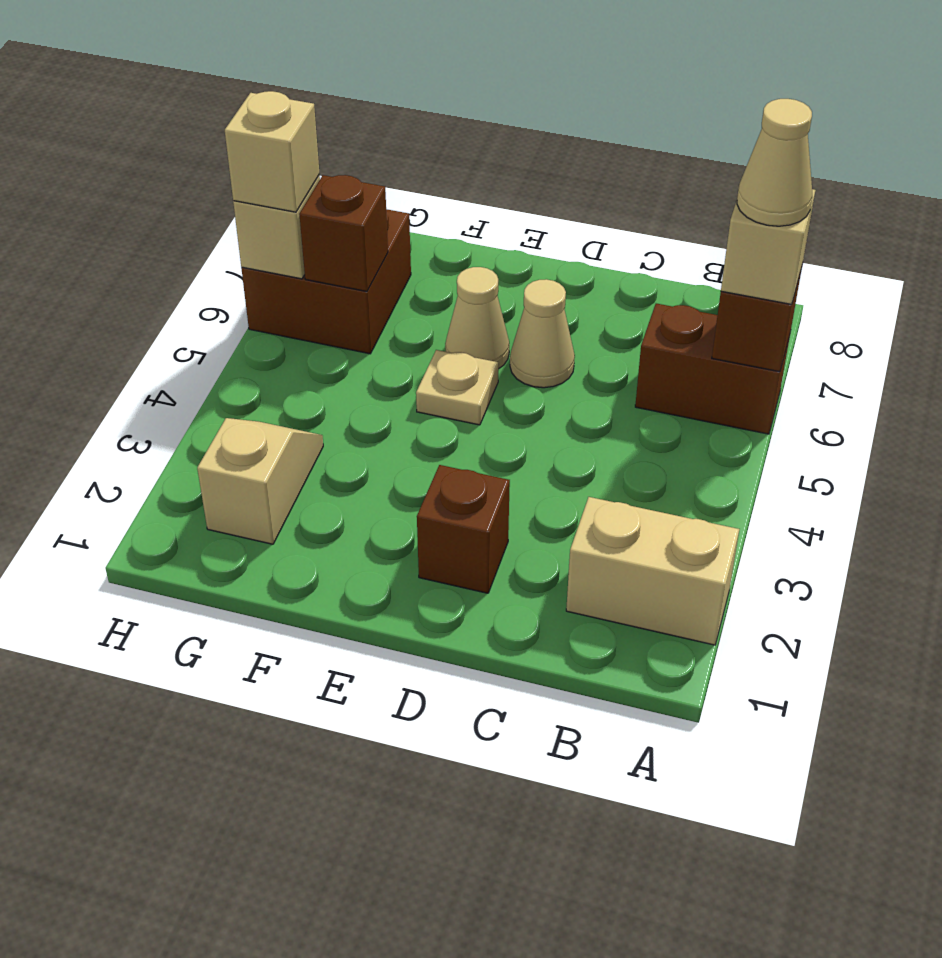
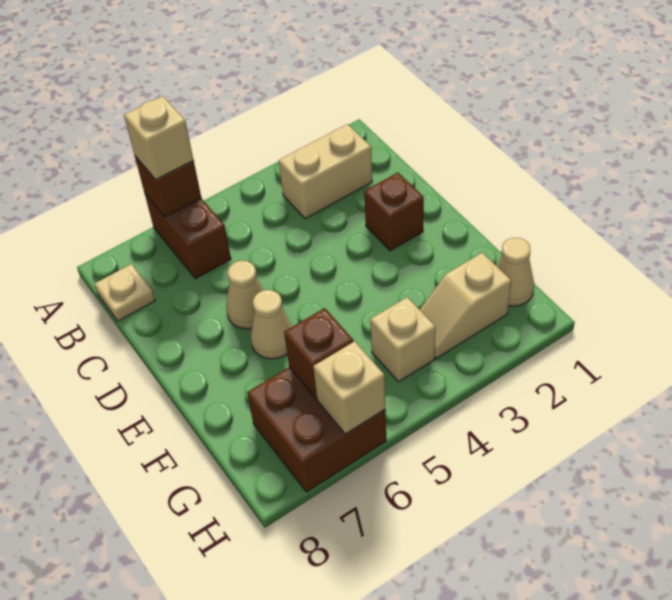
tan brick A2:B2 level 1 -> tan brick B2:B3 level 1
tan cone A6 level 4 -> tan cone G1 level 1
tan plate E5 level 1 -> tan plate B8 level 1
tan brick H6 level 3 -> tan brick G4 level 1

